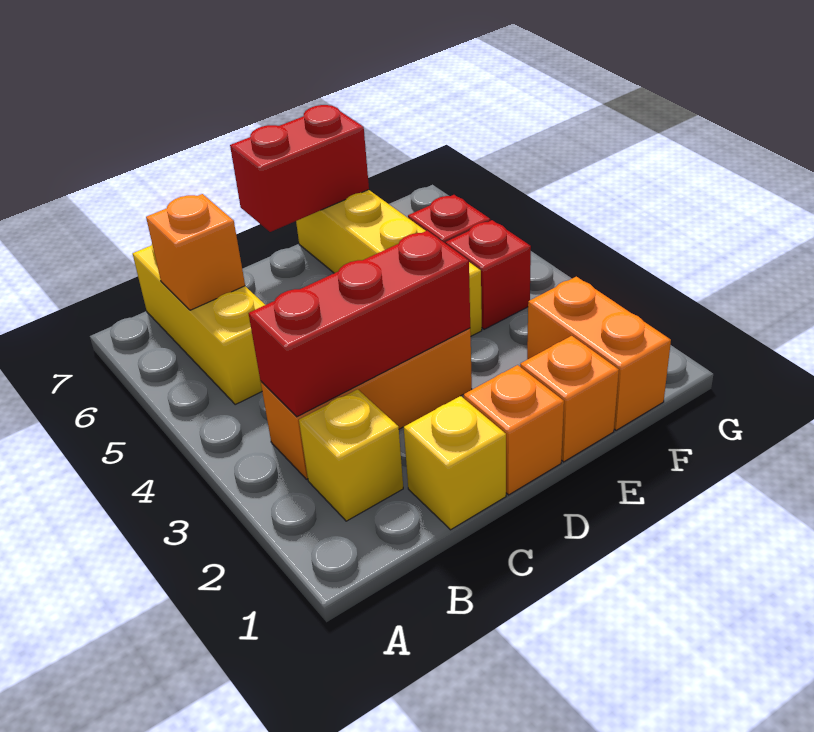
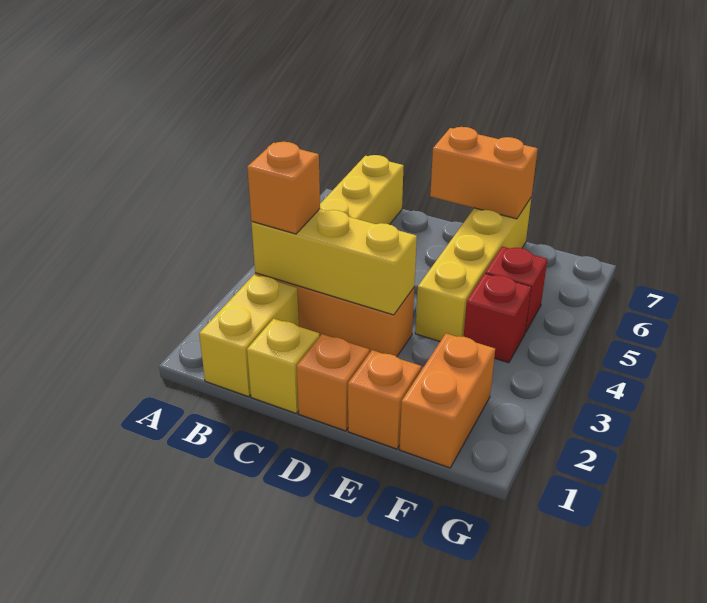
yellow brick B2 level 1 -> yellow brick B1:B2 level 1
red brick B3:D3 level 2 -> yellow brick B3:D3 level 2
orange brick B6 level 2 -> orange brick B3 level 3
red brick D7:E7 level 2 -> orange brick D7:E7 level 2

